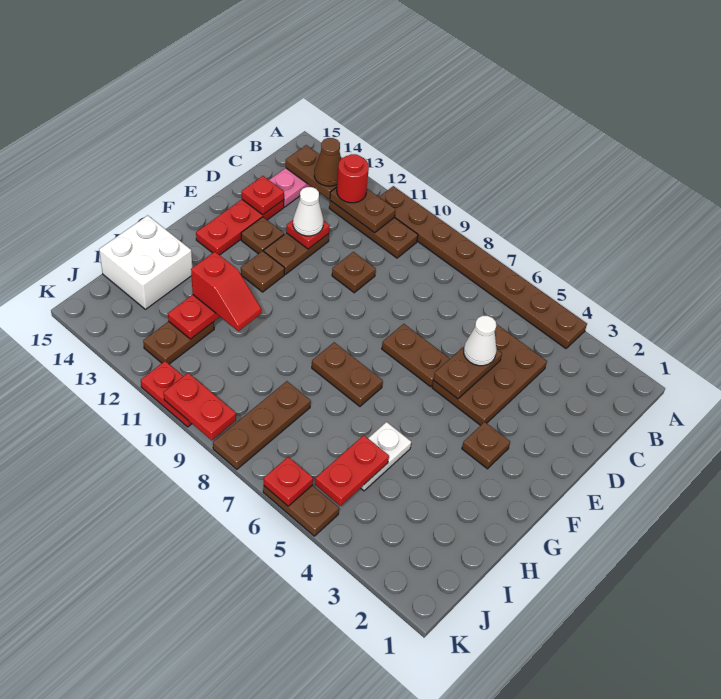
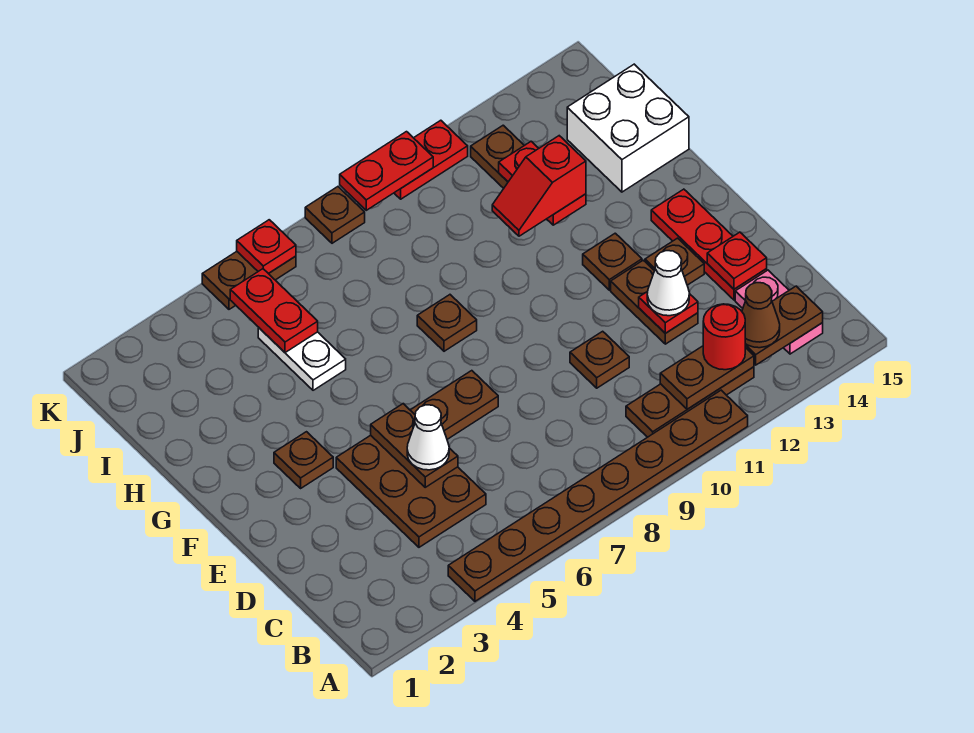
brown plate G7:G8 level 1 -> brown plate G8 level 1
brown plate I8:K8 level 1 -> brown plate K8 level 1

